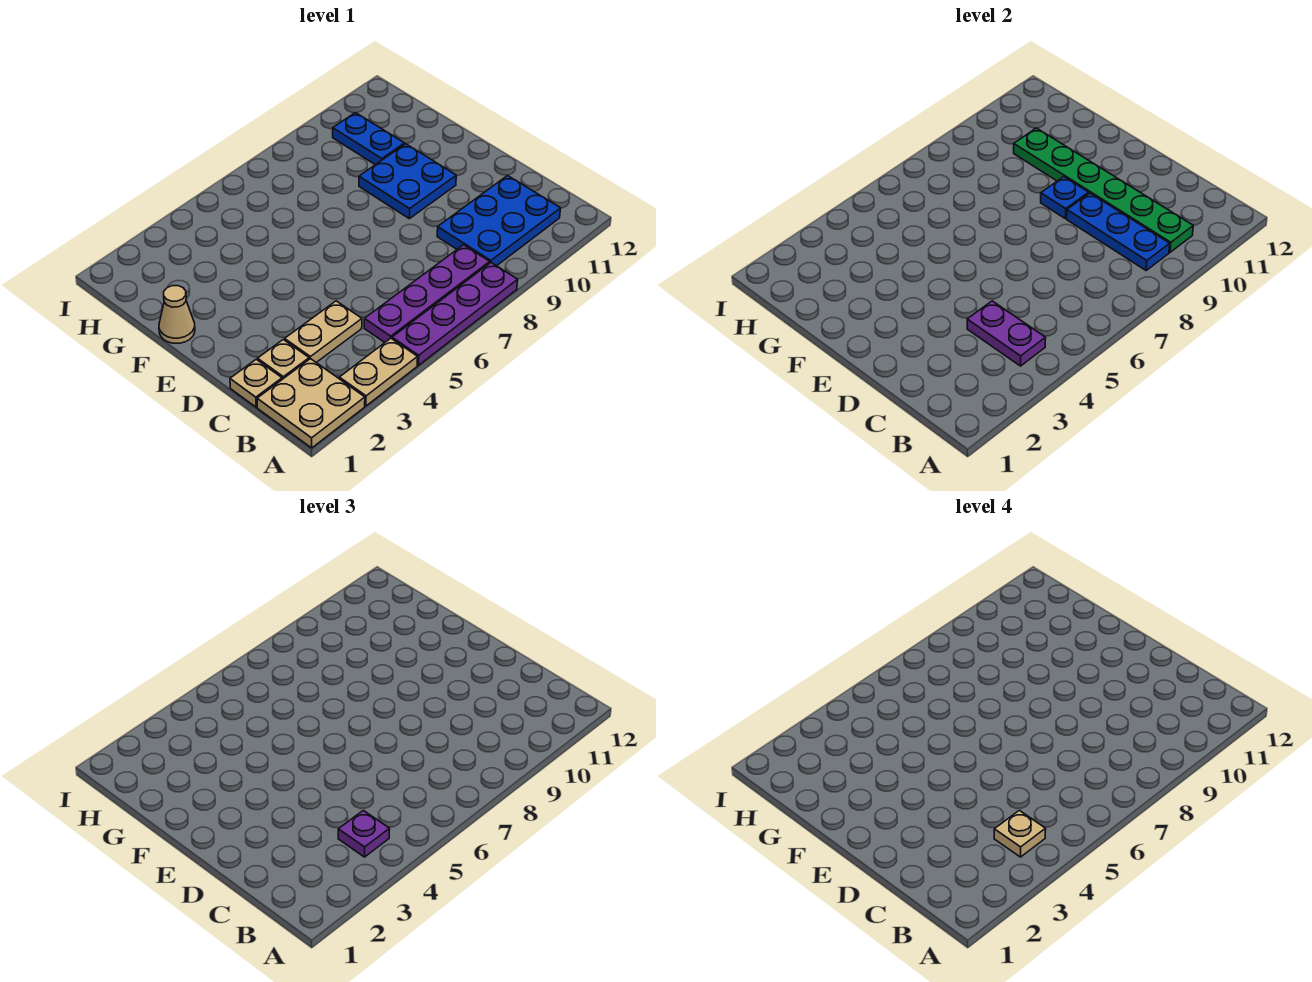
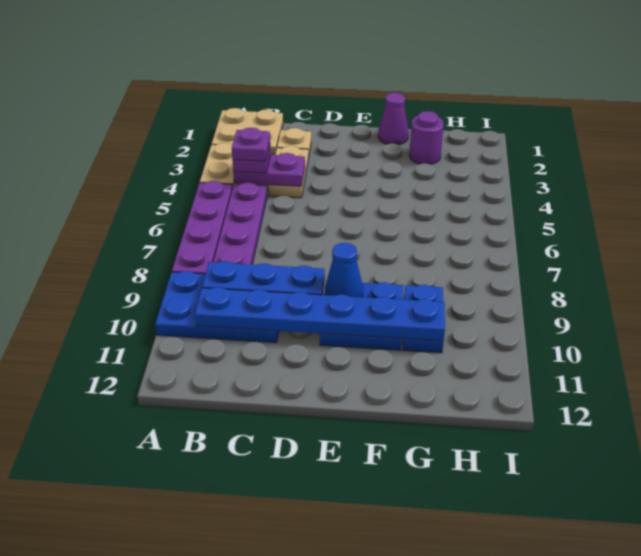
tan plate B4 level 4 -> purple plate B4 level 4
blue plate B9:C11 level 1 -> blue plate A9:C10 level 1
green plate B10:G10 level 2 -> blue plate B10:G10 level 2
tan plate C1 level 1 -> none
blue plate E9 level 2 -> blue cone E9 level 2
tan cone F1 level 1 -> purple cone F1 level 1
none -> purple round brick G2 level 1
blue plate G10:H10 level 1 -> blue plate G9:G10 level 1

